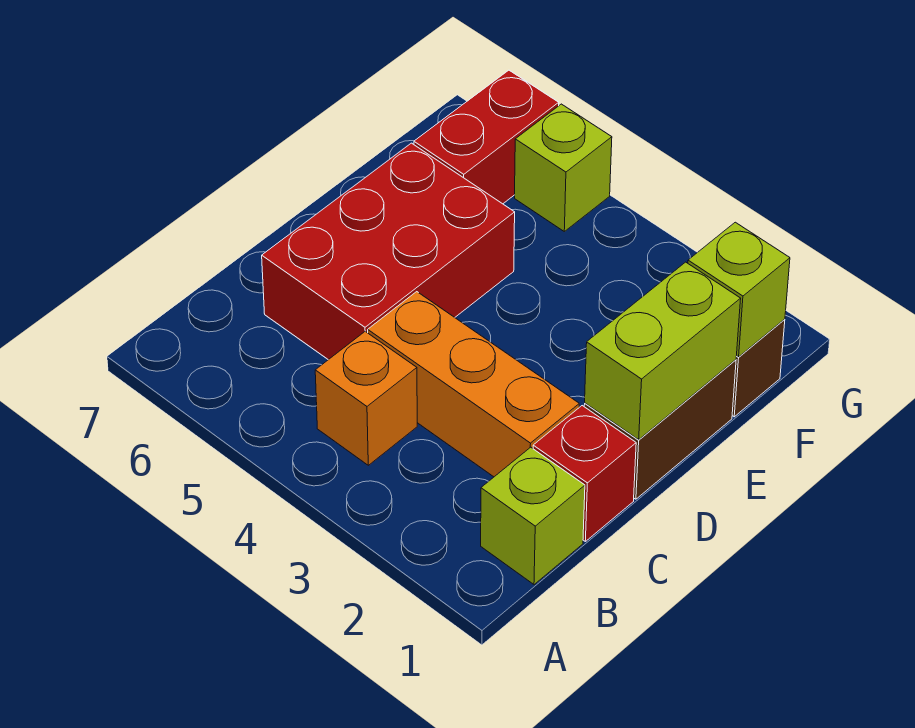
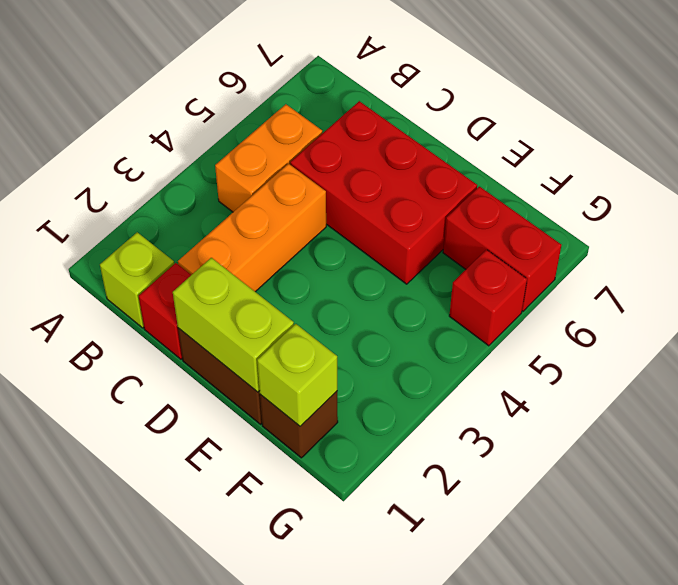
orange brick B4 level 1 -> orange brick B4:B5 level 1
lime brick G5 level 1 -> red brick G5 level 1

